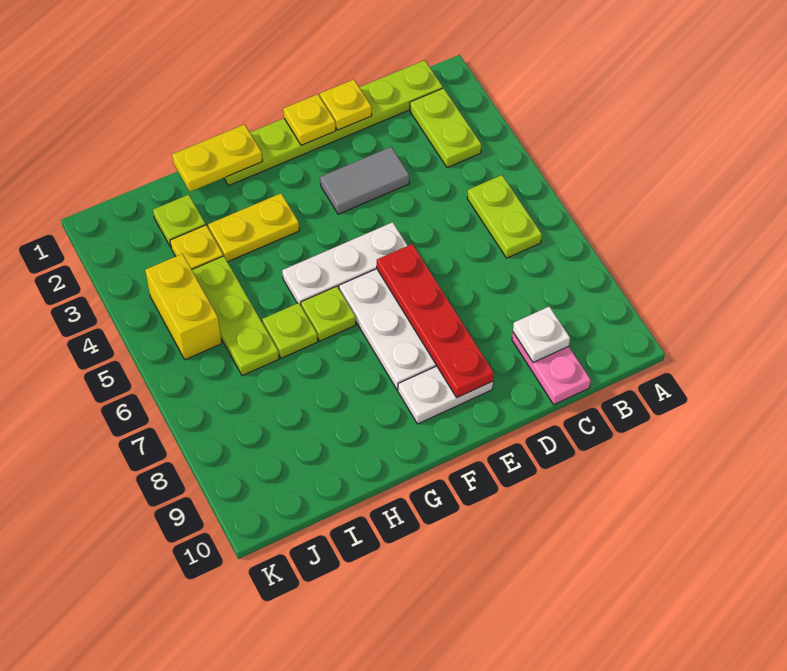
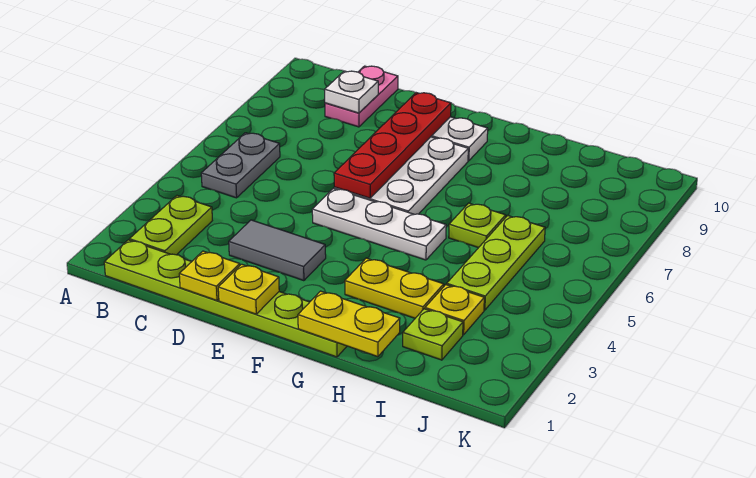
lime plate B5:B6 level 1 -> grey plate B5:B6 level 1
lime plate G6 level 1 -> none
yellow brick J4:J5 level 1 -> none

